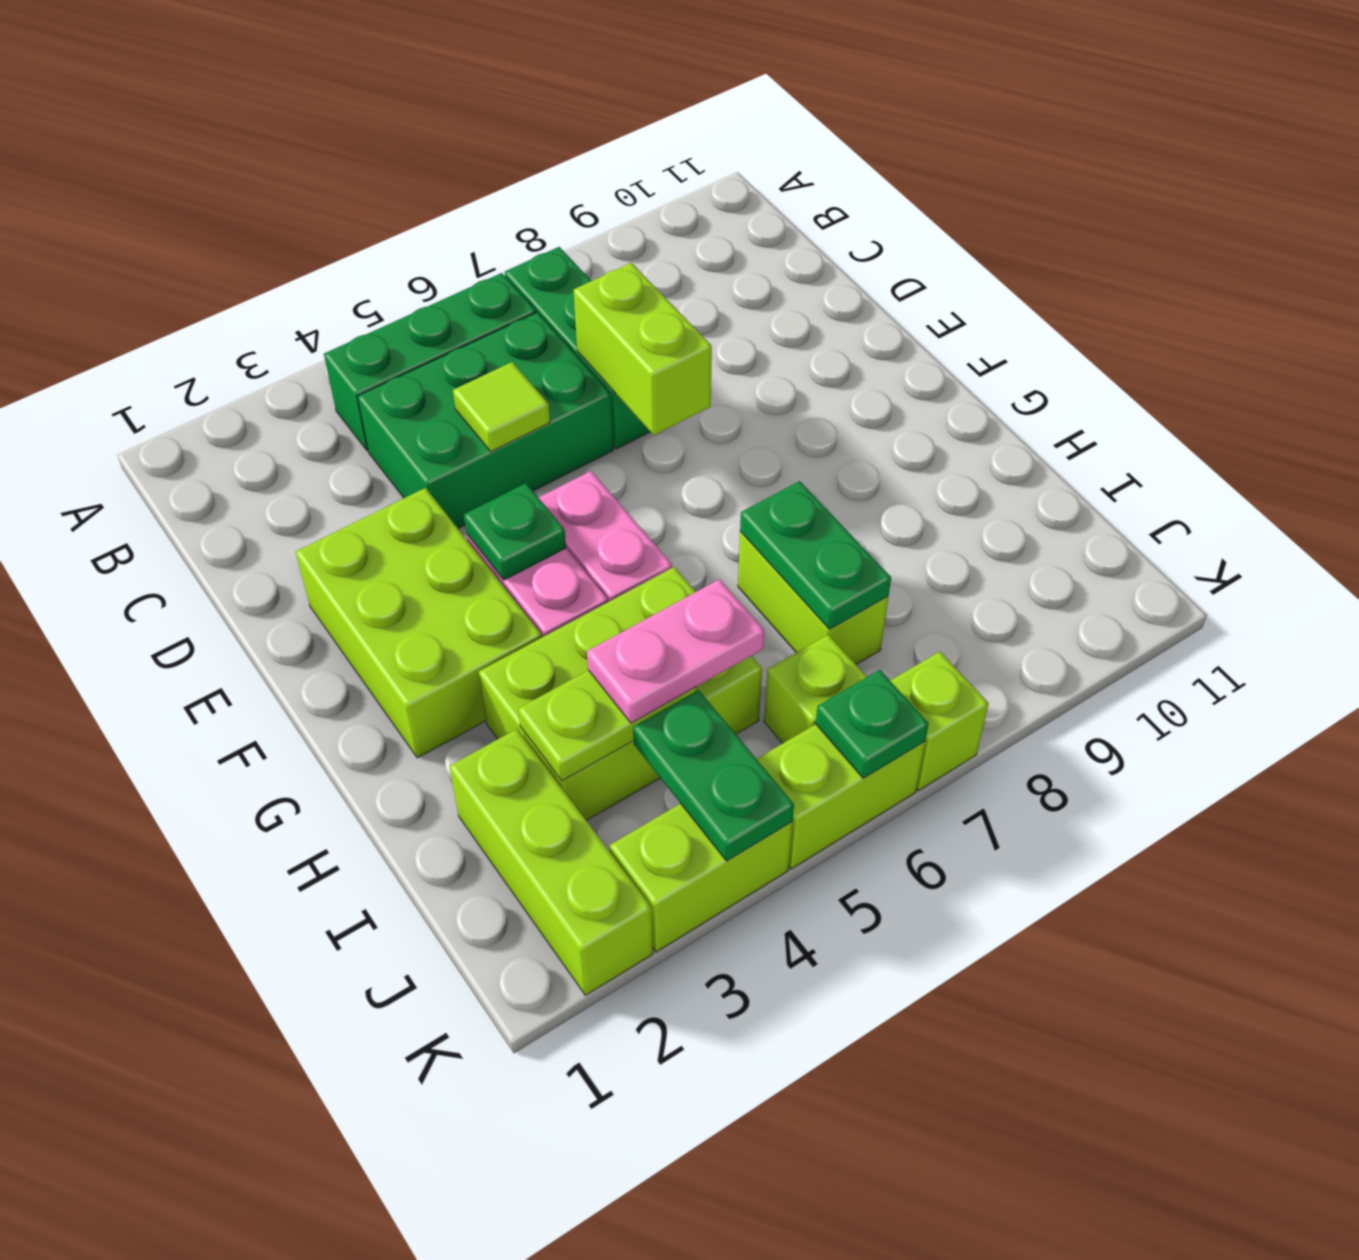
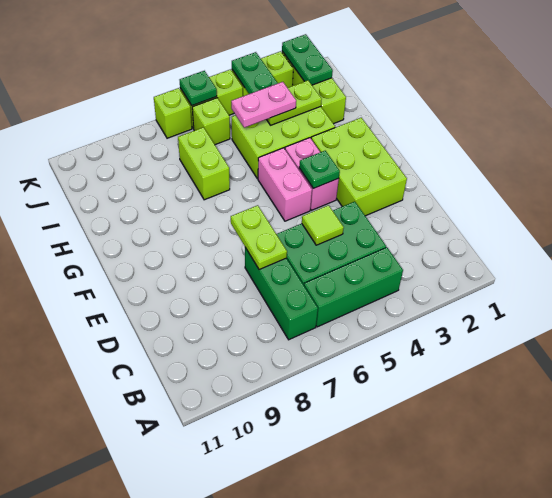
lime brick D7:E7 level 2 -> lime plate D7:E7 level 2
green plate H7:I7 level 2 -> green plate J2:K2 level 2

